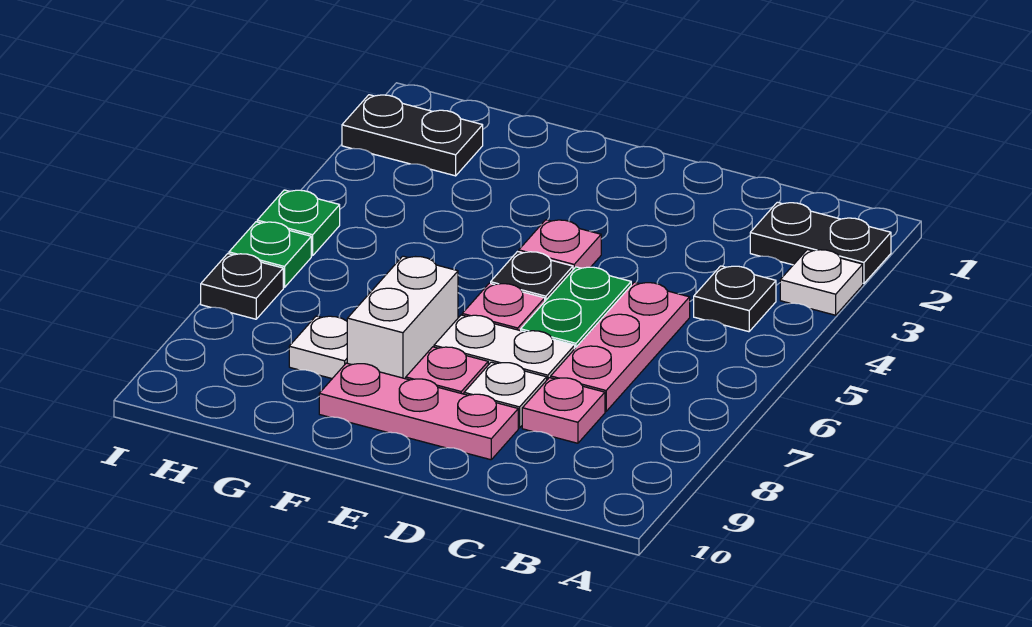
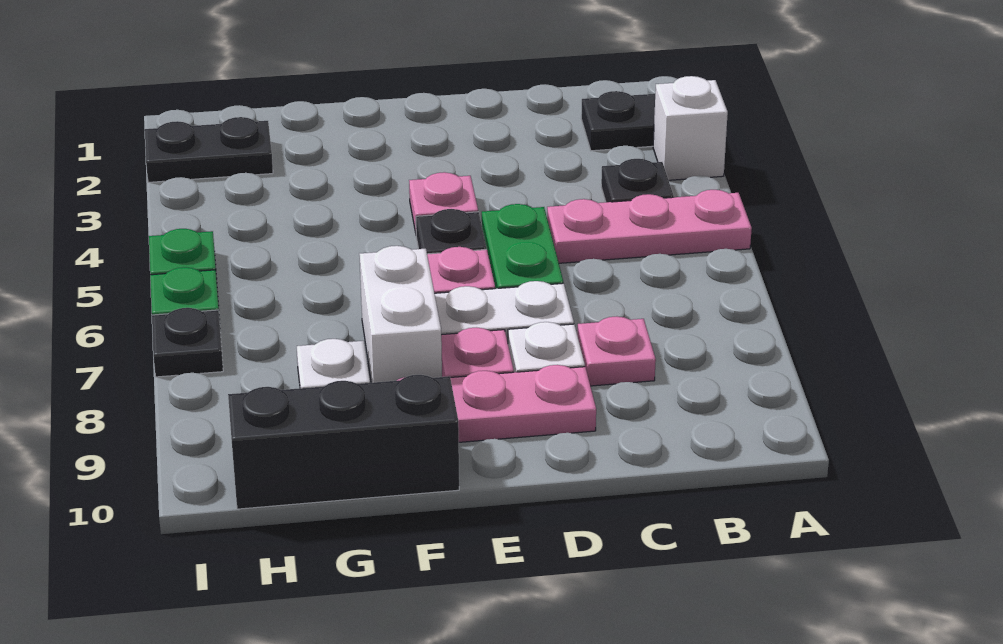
white plate A3 level 1 -> white brick A3 level 1
pink plate C5:C7 level 1 -> pink plate A5:C5 level 1
none -> black brick F10:H10 level 1

